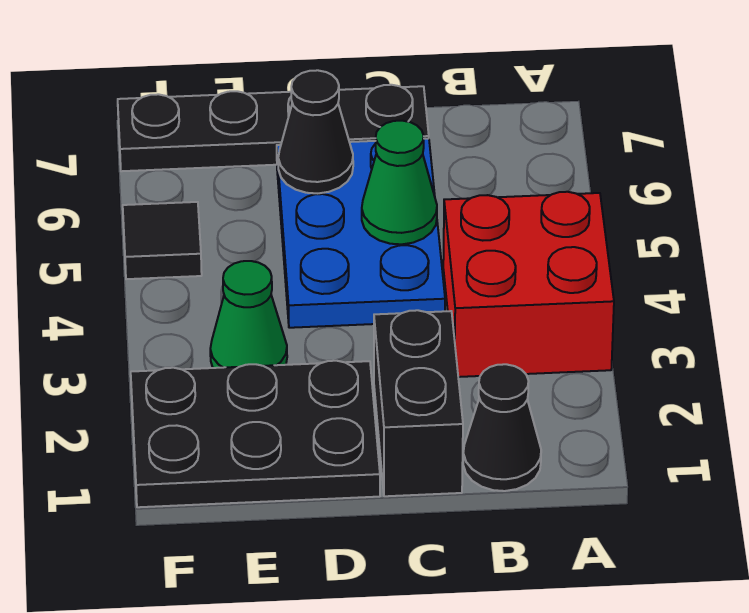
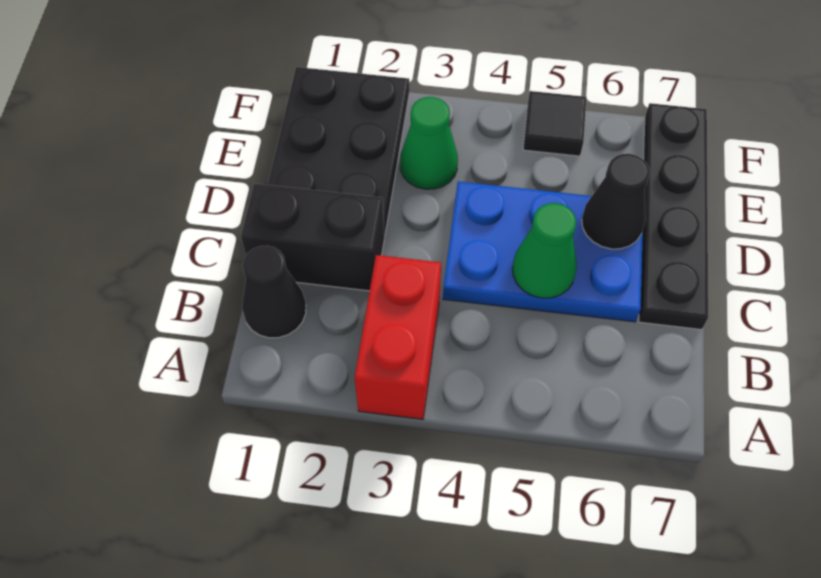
red brick A3:B4 level 1 -> red brick A3:B3 level 1

